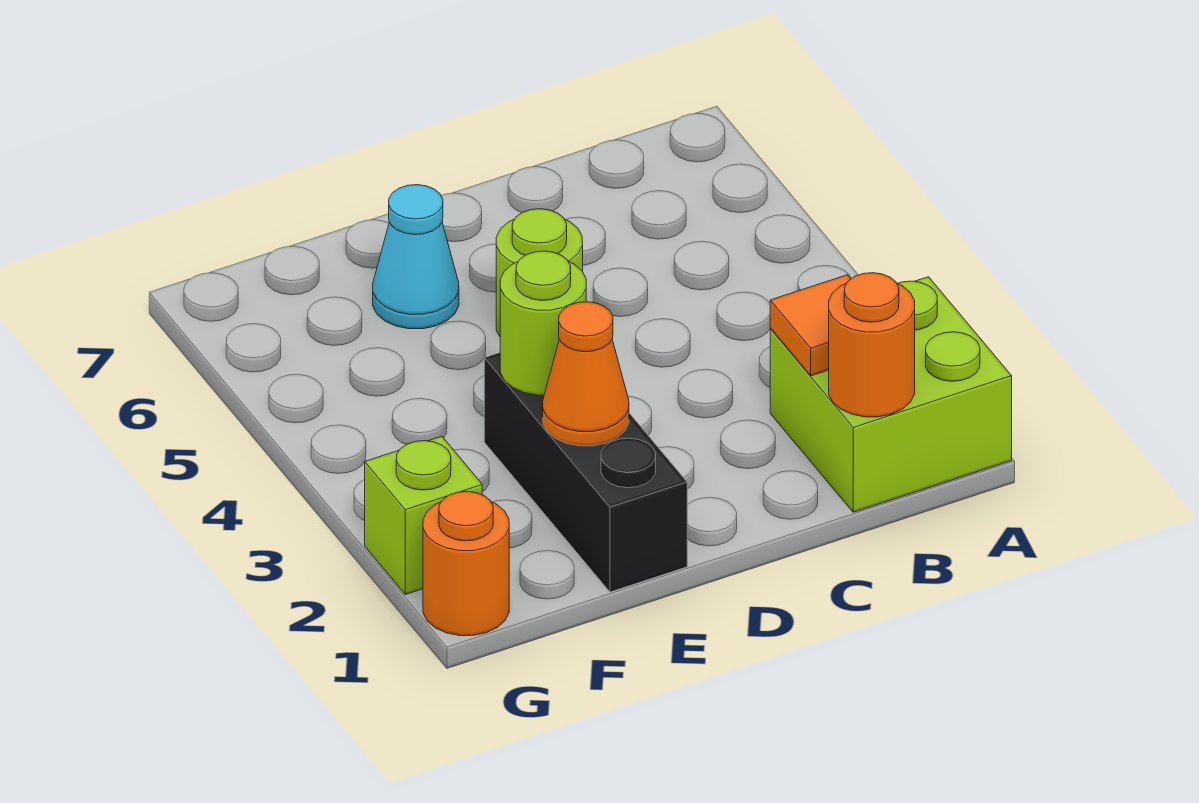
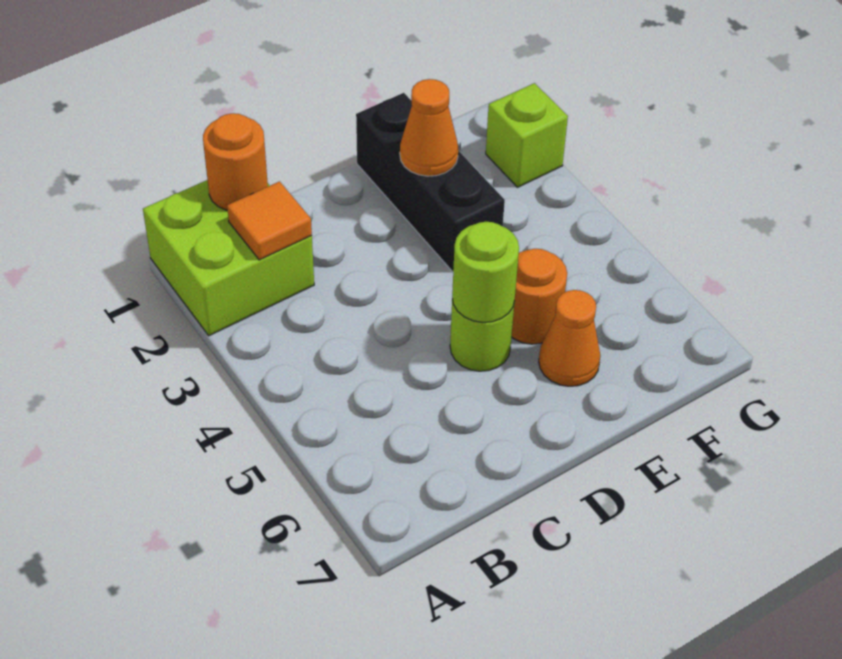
lime round brick E3 level 2 -> lime round brick D5 level 2
cyan cone E6 level 1 -> orange cone E6 level 1
orange round brick G1 level 1 -> orange round brick E5 level 1

